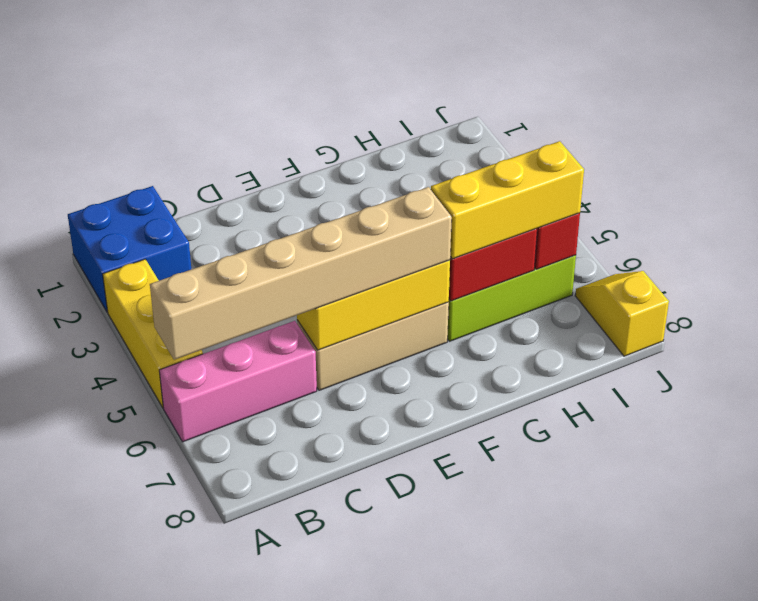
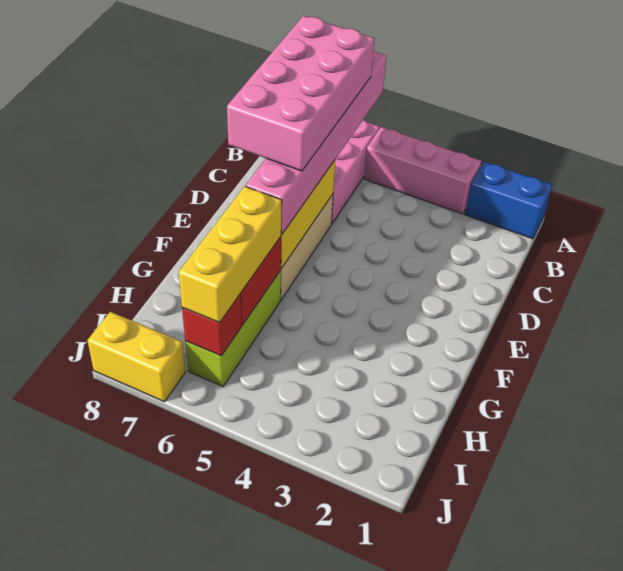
blue brick A1:B2 level 1 -> blue brick A1:A2 level 1
yellow brick A3:A5 level 1 -> pink brick A3:A5 level 1
tan brick A6:F6 level 3 -> pink brick A6:F6 level 3
none -> pink brick B6:E7 level 4
yellow slope J7:J8 level 1 top 8 -> yellow brick J7:J8 level 1

